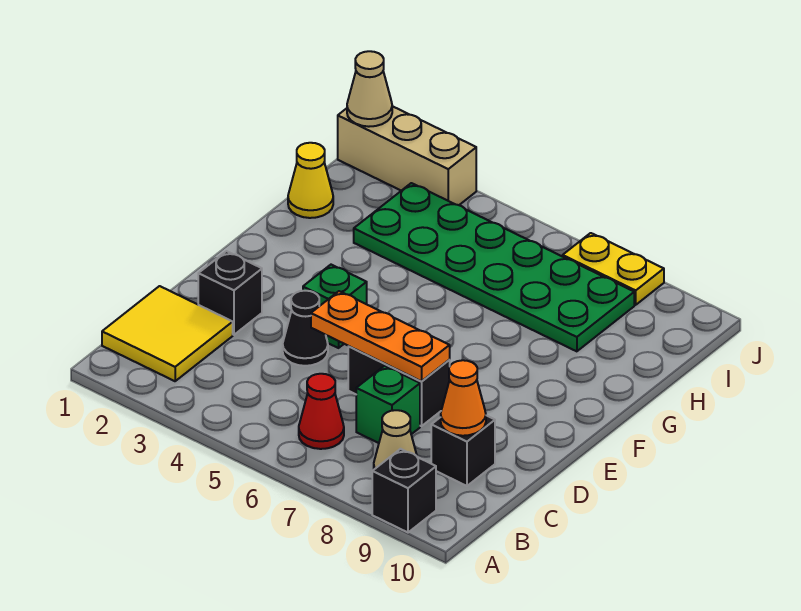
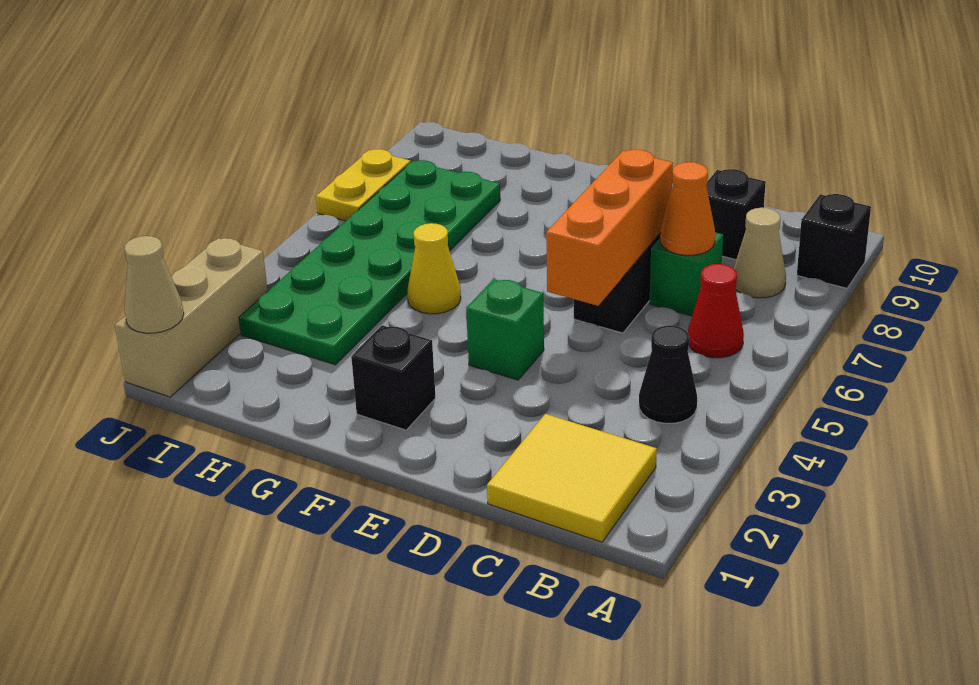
orange cone C9 level 2 -> orange cone C7 level 2
black brick D2 level 1 -> black brick F2 level 1
black cone D4 level 1 -> black cone B4 level 1
orange plate D5:D7 level 2 -> orange brick D5:D7 level 2
yellow cone H1 level 1 -> yellow cone G5 level 1

